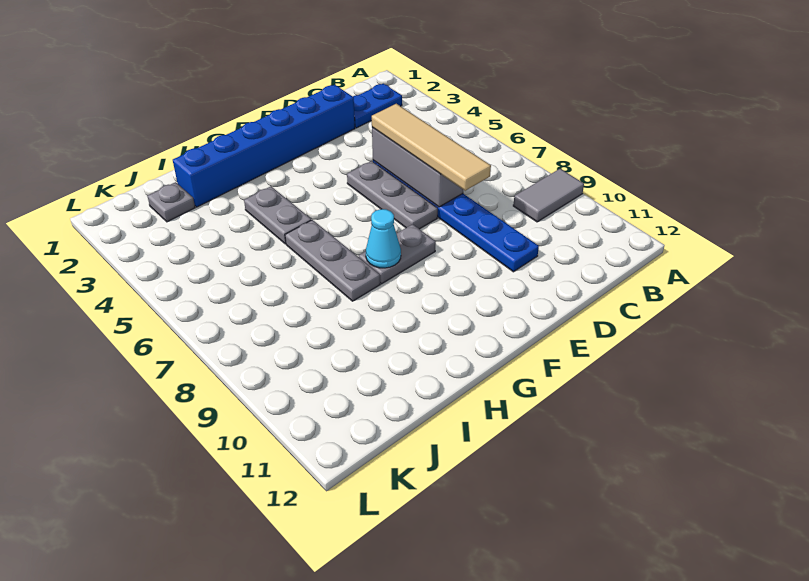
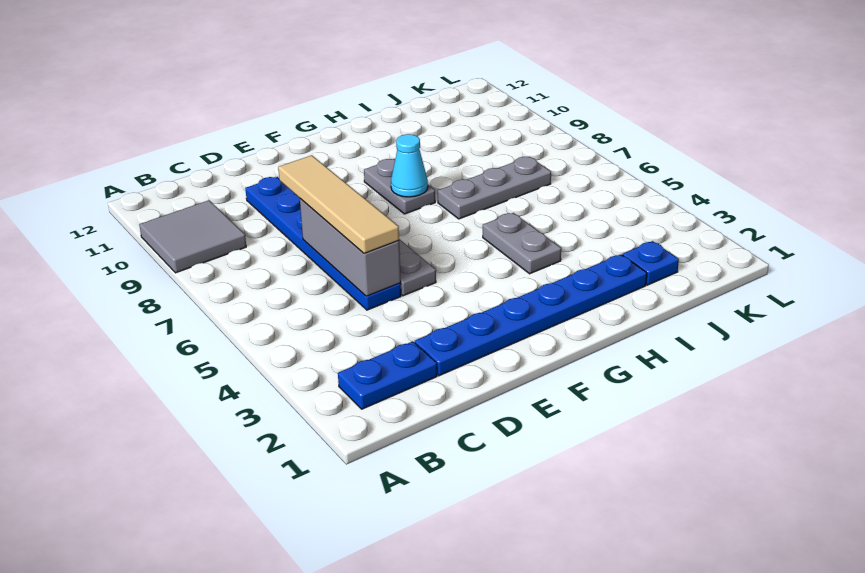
grey tile A9:B9 level 1 -> grey tile A9:B10 level 1
blue brick D2:I2 level 1 -> blue plate D2:I2 level 1
grey plate F8:G8 level 1 -> grey plate G8:G9 level 1
grey plate H6:H8 level 1 -> grey plate H7:J7 level 1
grey plate J2 level 1 -> blue plate J2 level 1

